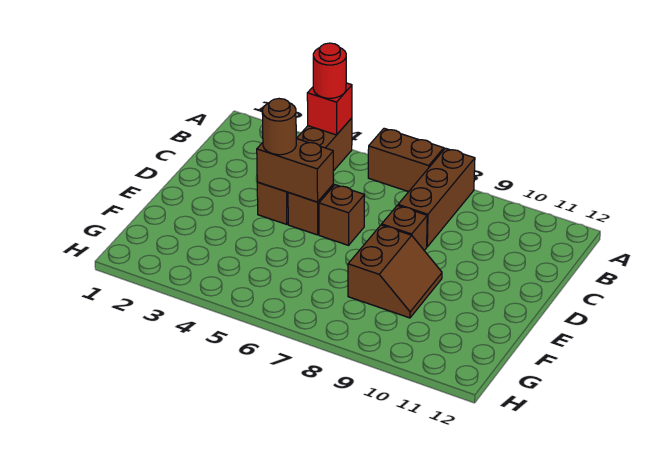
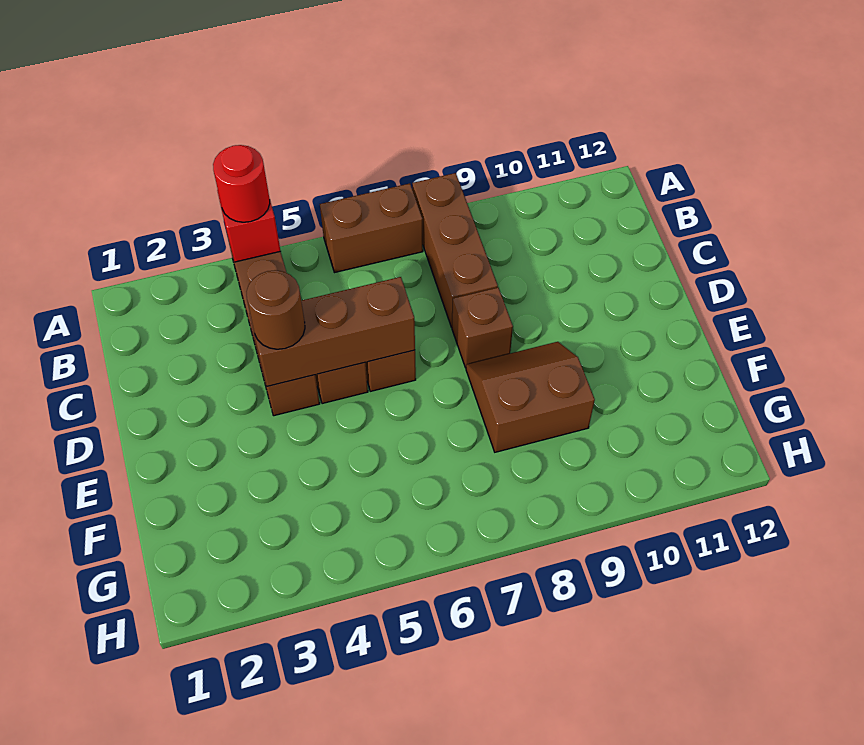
brown brick D4:D5 level 2 -> brown brick D4:D6 level 2
brown slope E8:F9 level 1 top 8 -> brown slope E8:F9 level 1 top F

